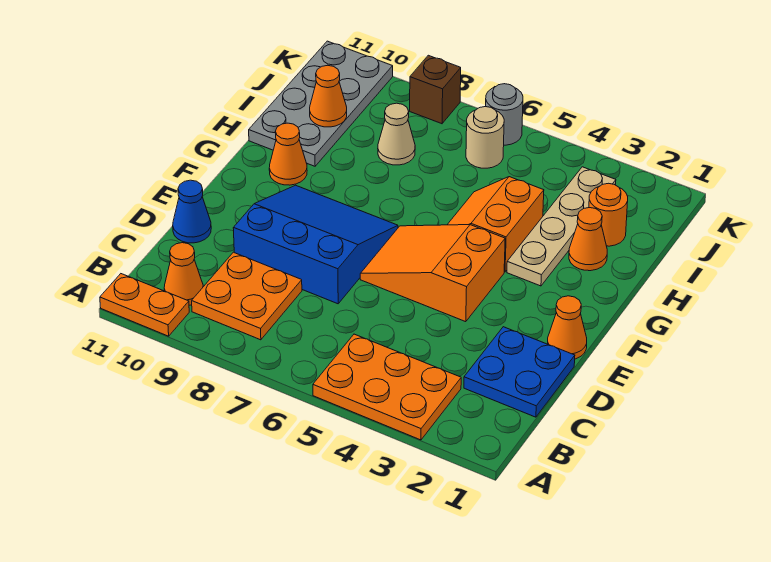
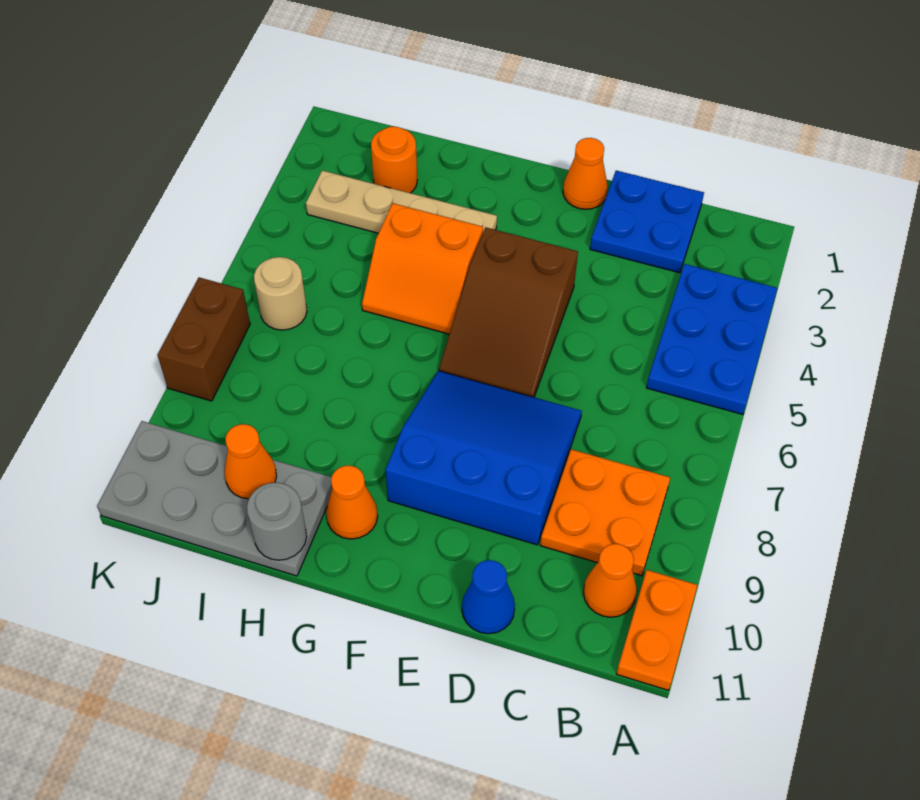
orange plate A3:B5 level 1 -> blue plate A3:B5 level 1
blue slope D7:F9 level 1 top D -> blue slope D7:F9 level 1 top 9
orange slope E4:F6 level 1 top 4 -> brown slope E4:F6 level 1 top 4
orange cone H2 level 1 -> none
tan cone I8 level 1 -> none
grey round brick K6 level 1 -> grey round brick H11 level 2
brown brick K8 level 1 -> brown brick K7:K8 level 1

